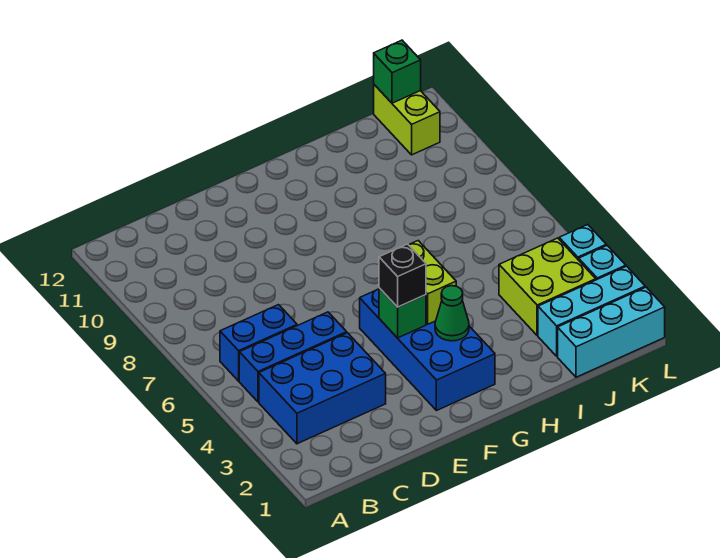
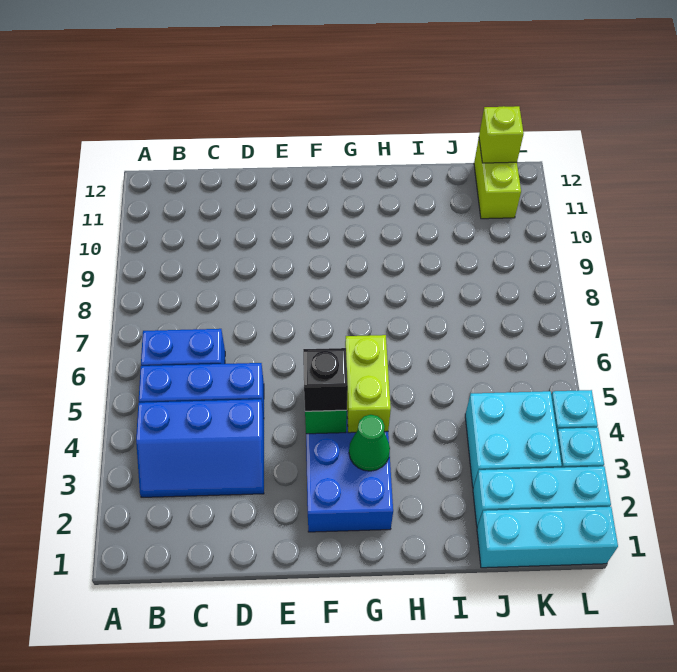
blue brick B3:D4 level 1 -> blue slope B3:D4 level 1 top 4
lime brick J3:K4 level 1 -> cyan brick J3:K4 level 1
green brick K12 level 2 -> lime brick K12 level 2

